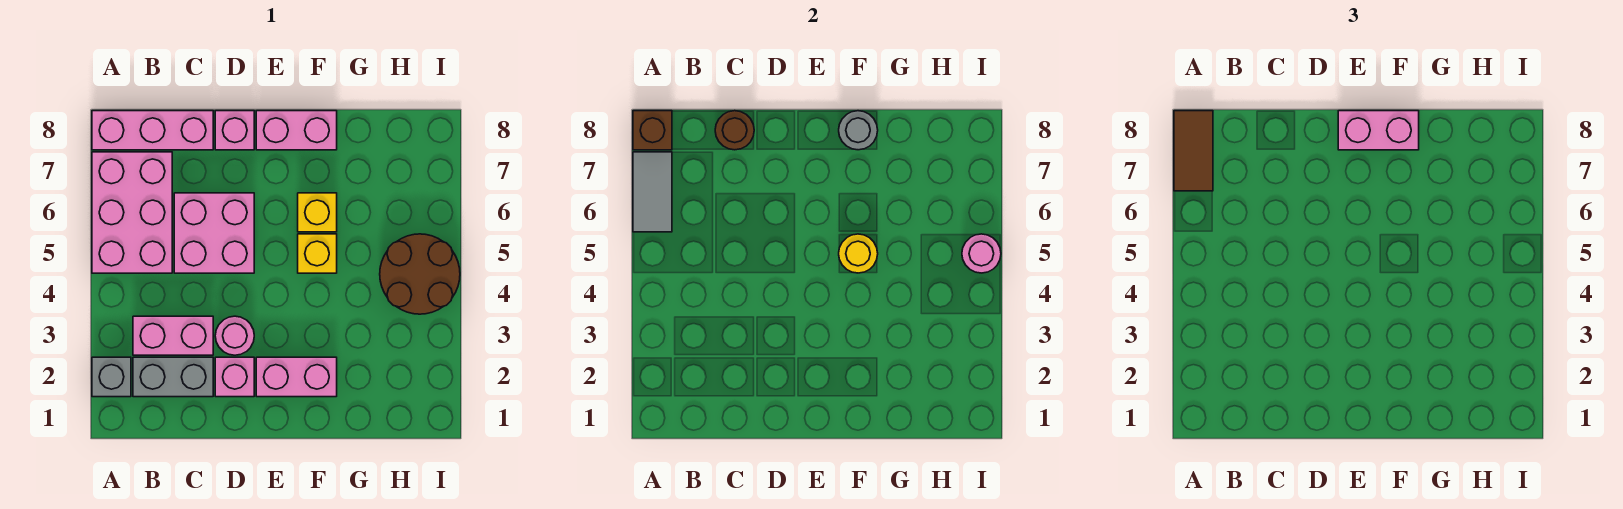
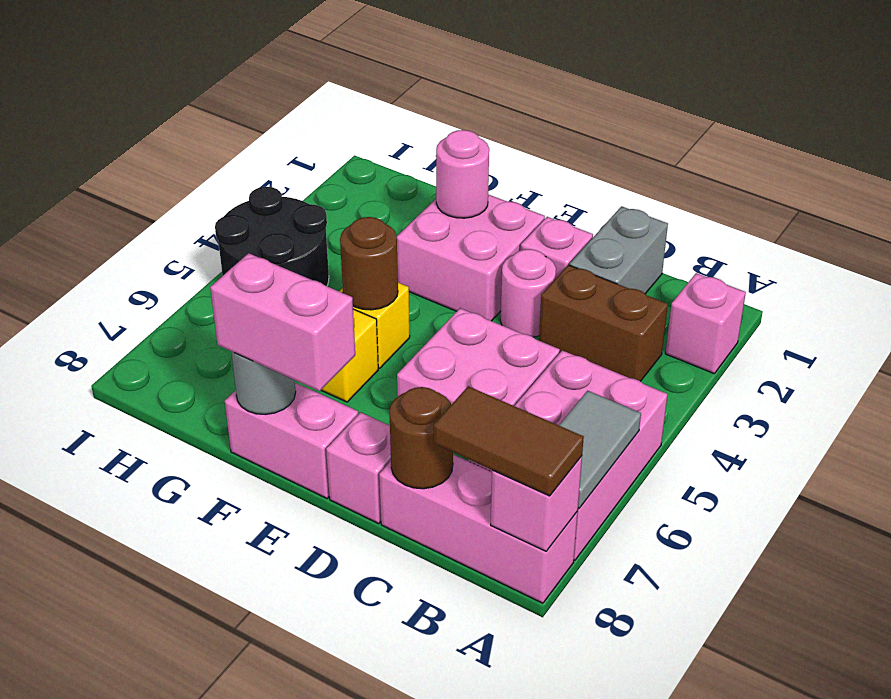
grey brick A2 level 1 -> pink brick A2 level 1
brown tile A7:A8 level 3 -> brown tile A8:B8 level 3
brown brick A8 level 2 -> pink brick A8 level 2
grey brick B2:C2 level 1 -> grey brick C1:C2 level 1
pink brick B3:C3 level 1 -> brown brick B3:C3 level 1
pink brick E2:F2 level 1 -> pink brick E2:F3 level 1
yellow round brick F5 level 2 -> brown round brick F5 level 2
brown round brick H4:I5 level 1 -> black round brick H4:I5 level 1
pink round brick I5 level 2 -> pink round brick F2 level 2

